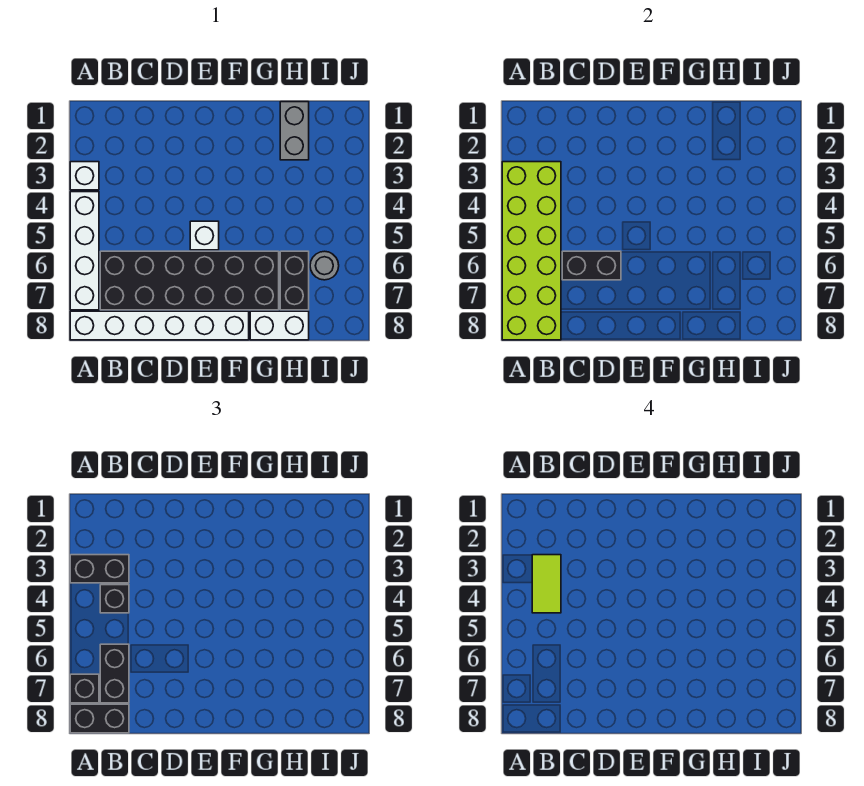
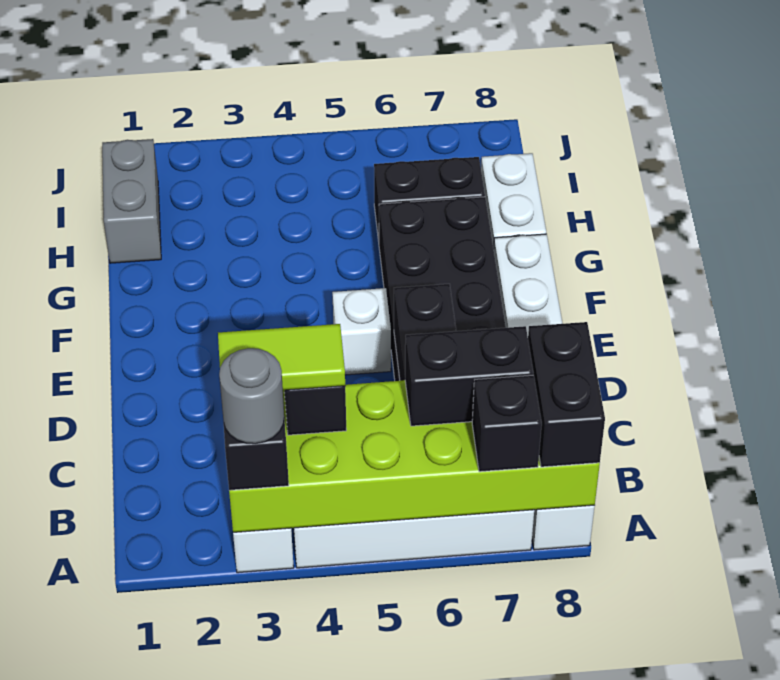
grey brick H1:H2 level 1 -> grey brick H1:I1 level 1
grey round brick I6 level 1 -> grey round brick A3 level 4

